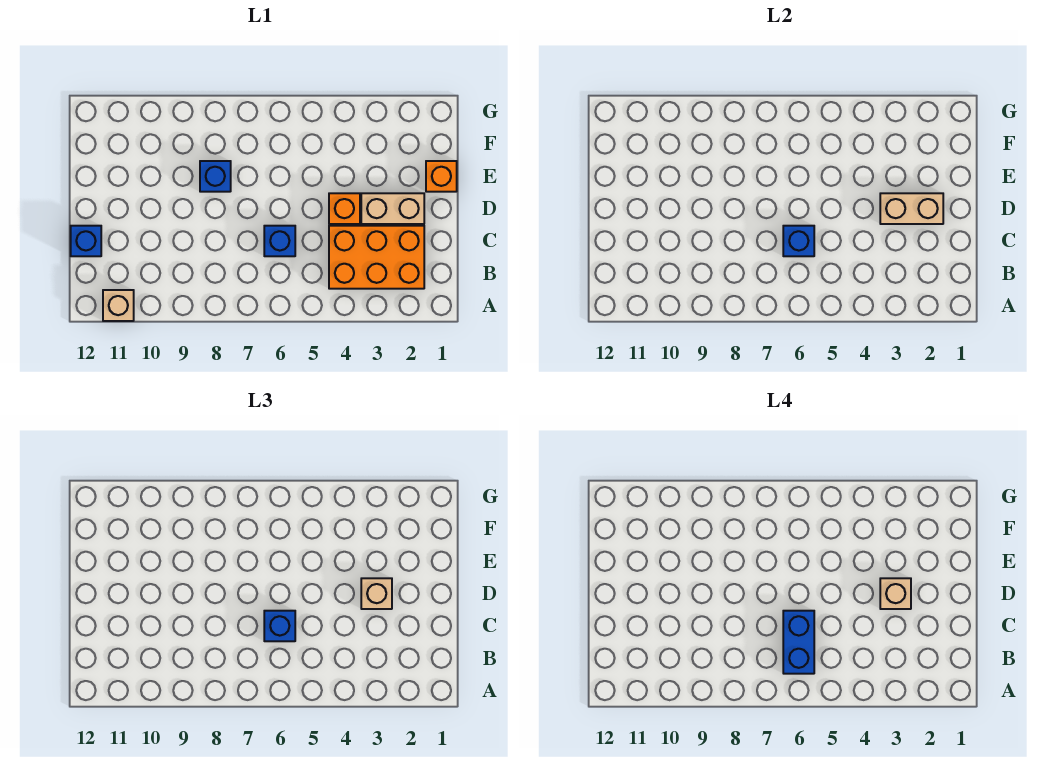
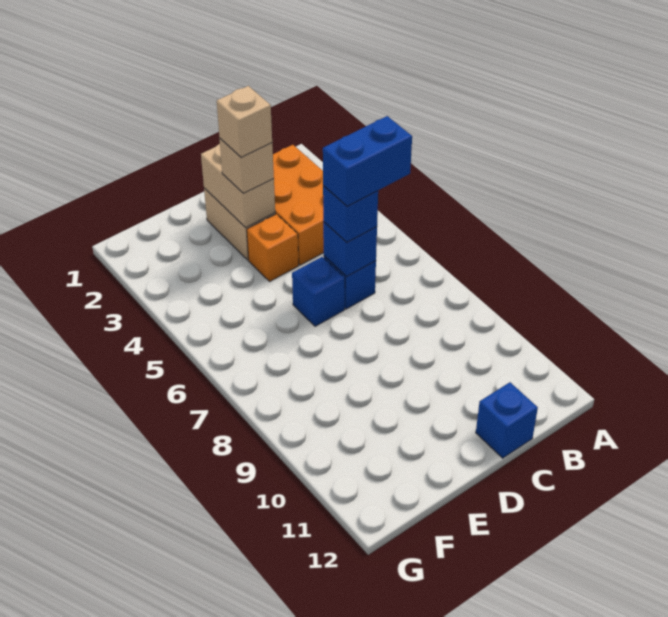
tan brick A11 level 1 -> none
orange brick E1 level 1 -> none
blue brick E8 level 1 -> blue brick D6 level 1

